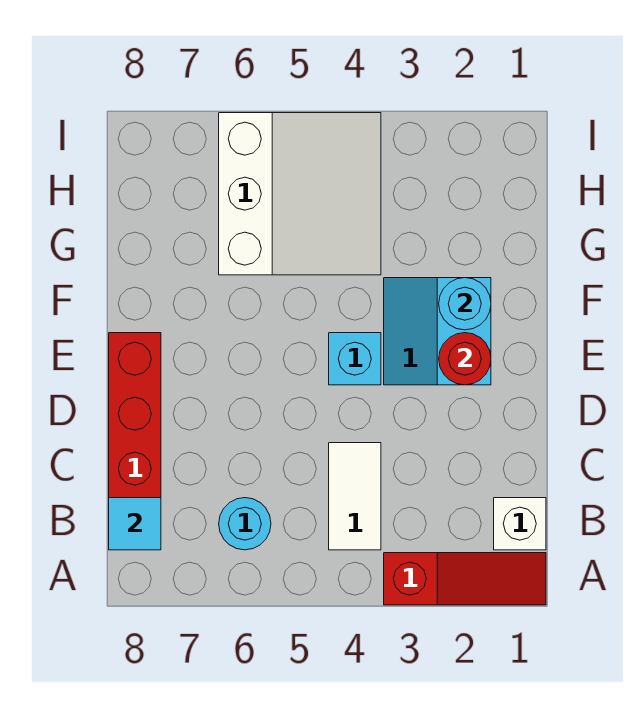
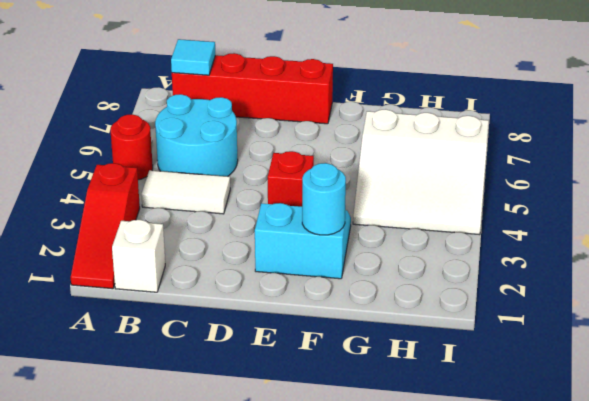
cyan round brick B6 level 1 -> cyan round brick B5:C6 level 1
red round brick E2 level 2 -> red round brick A5 level 1
cyan brick E4 level 1 -> red brick E4 level 1

